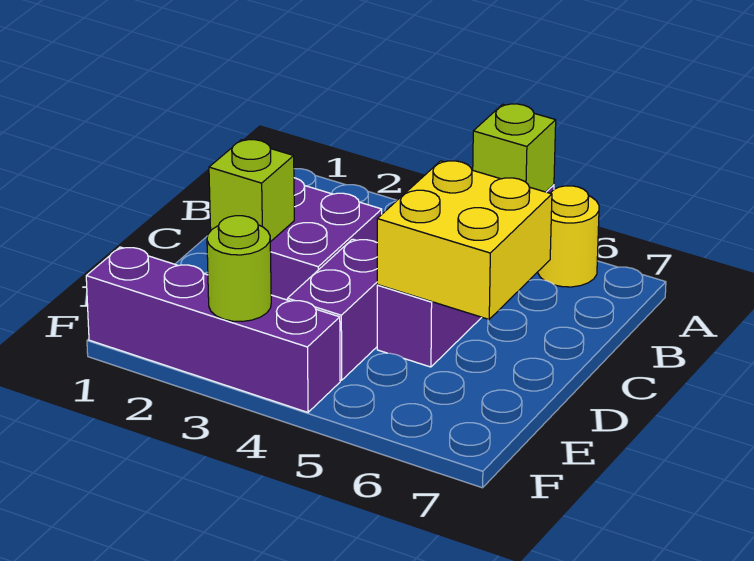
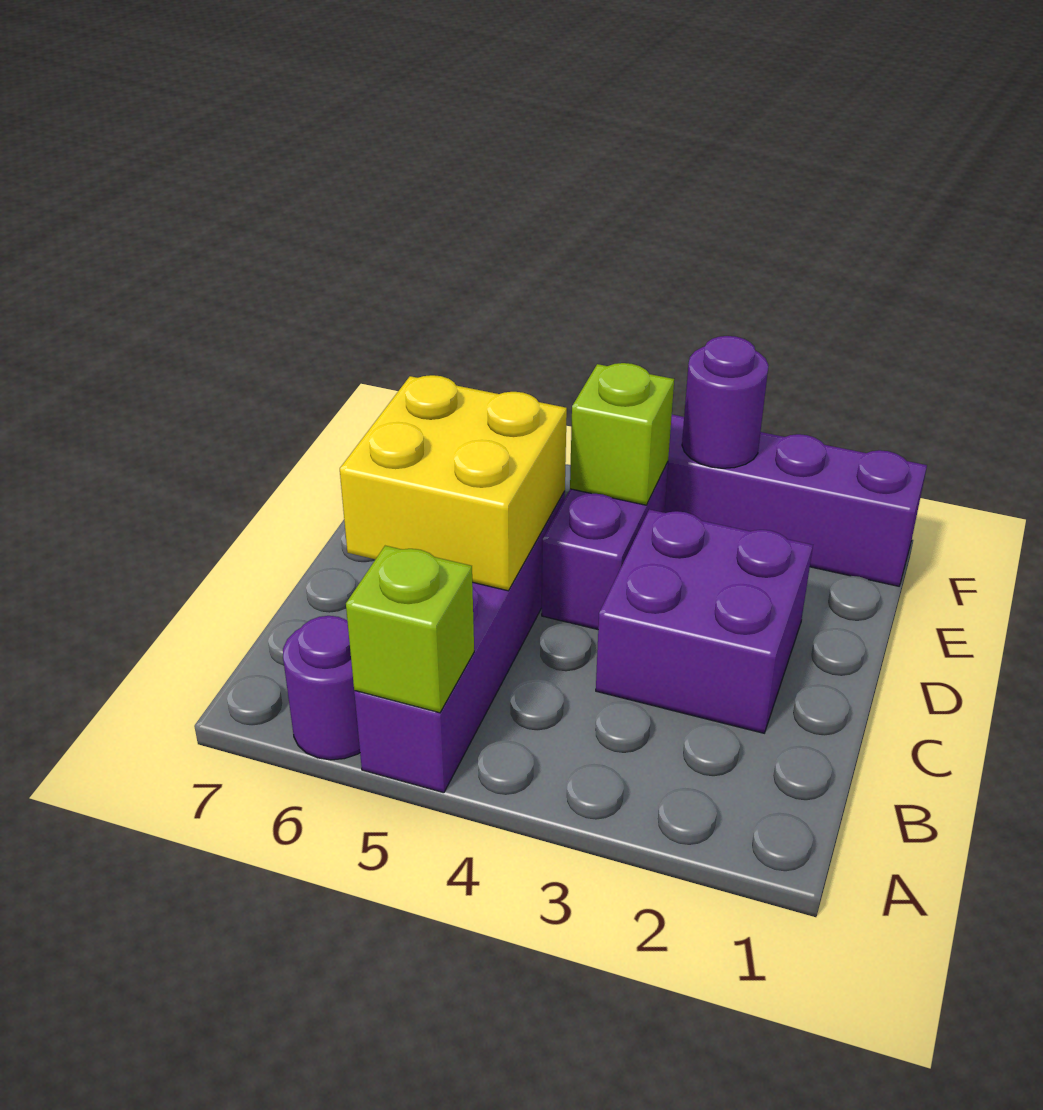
yellow round brick A6 level 1 -> purple round brick A6 level 1
lime brick D2 level 2 -> lime brick E4 level 2
lime round brick F3 level 2 -> purple round brick F3 level 2

